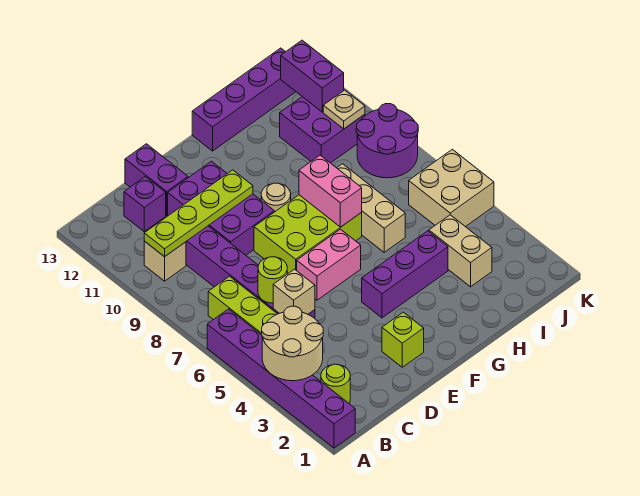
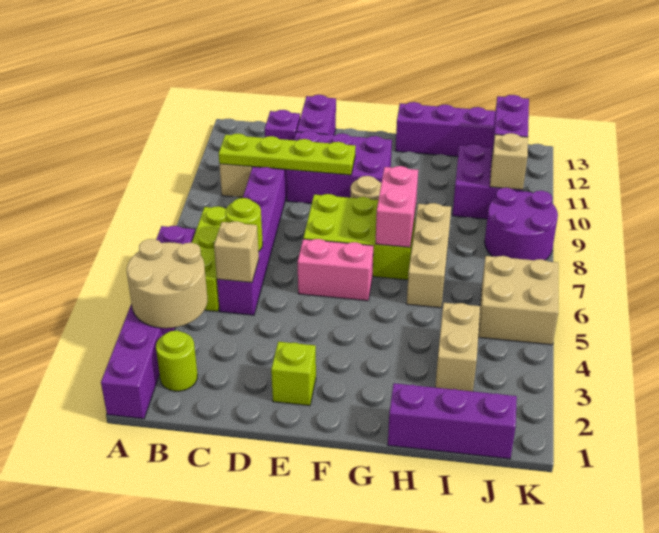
purple brick D9:E11 level 1 -> purple brick D10:F11 level 1
purple brick F4:H4 level 1 -> purple brick H1:J1 level 1
tan plate J10 level 2 -> tan brick J10 level 2

